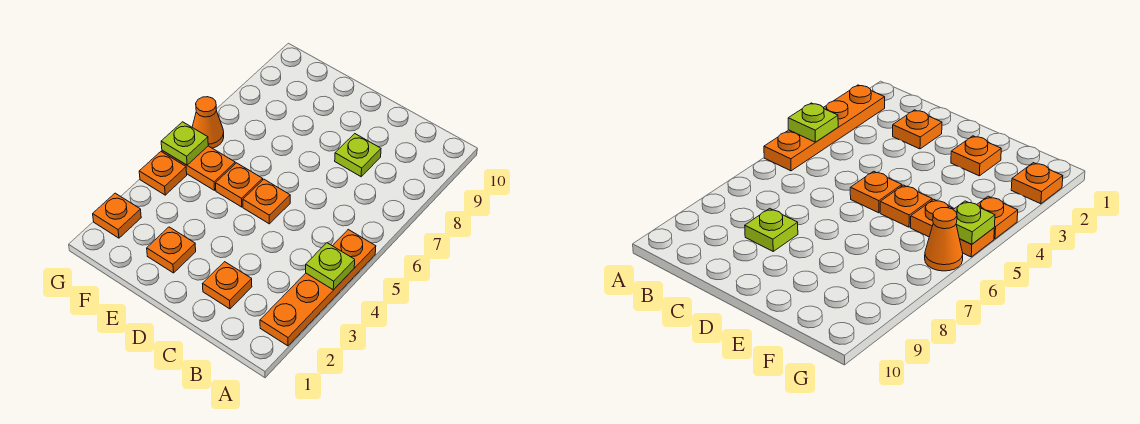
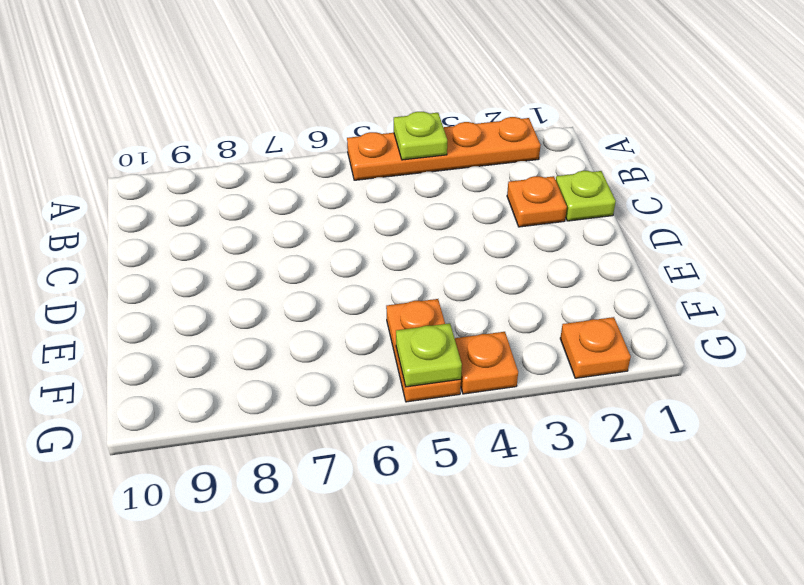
lime plate C8 level 1 -> lime plate C1 level 1
orange plate D5 level 1 -> none
orange plate E2 level 1 -> none
orange plate E5 level 1 -> none
orange cone G6 level 1 -> none

